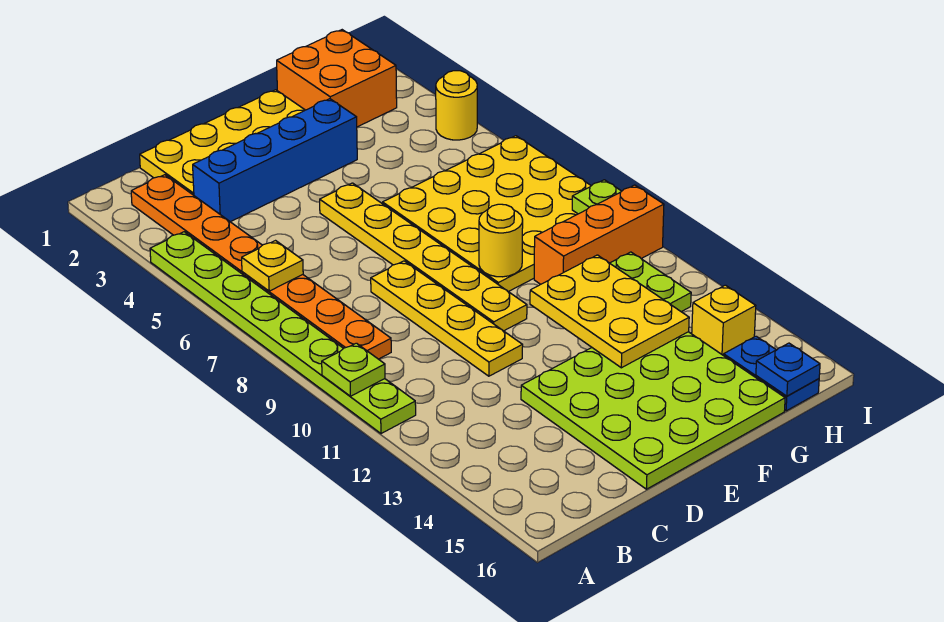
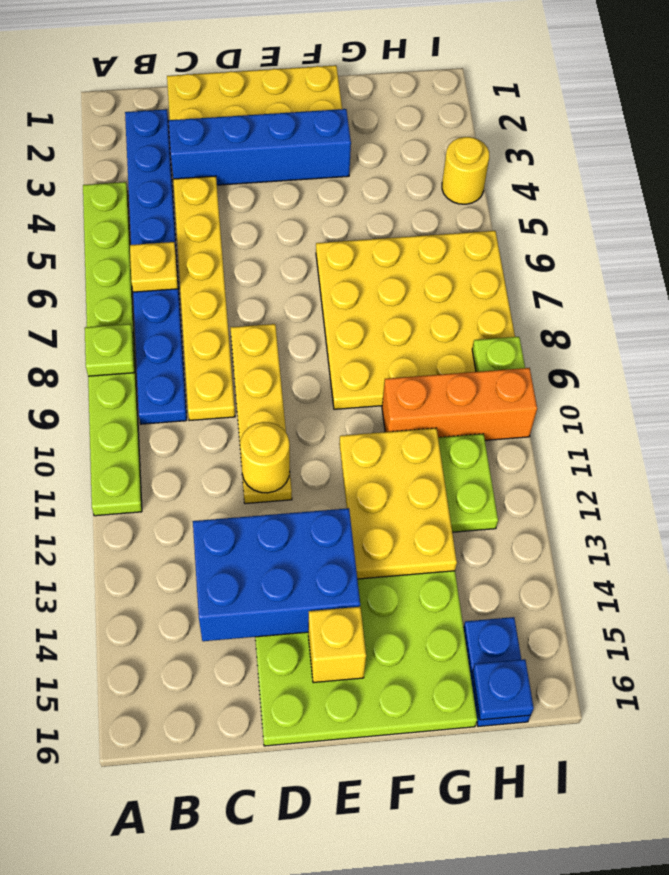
lime plate A10 level 2 -> lime plate A8 level 2
orange plate B2:B9 level 1 -> blue plate B2:B9 level 1
none -> blue brick C13:E14 level 2
yellow plate E5:E10 level 1 -> yellow plate C4:C9 level 1
yellow round brick F9 level 2 -> yellow round brick D11 level 2
orange brick G1:H2 level 1 -> none
yellow brick H14 level 1 -> yellow brick E15 level 2

